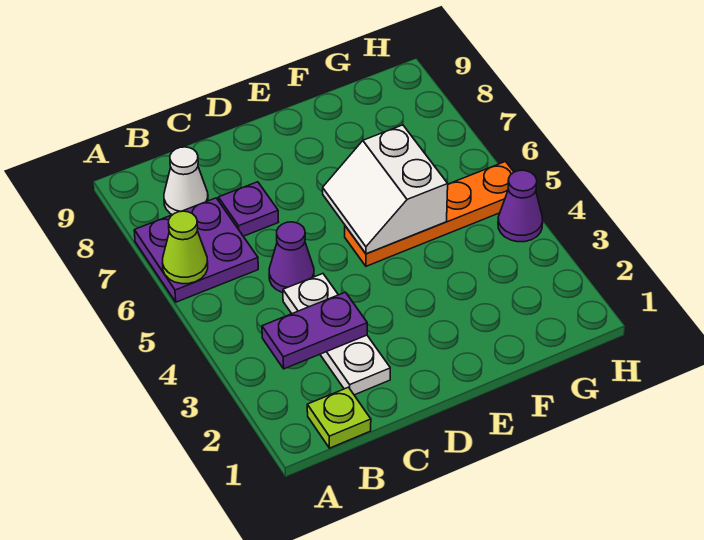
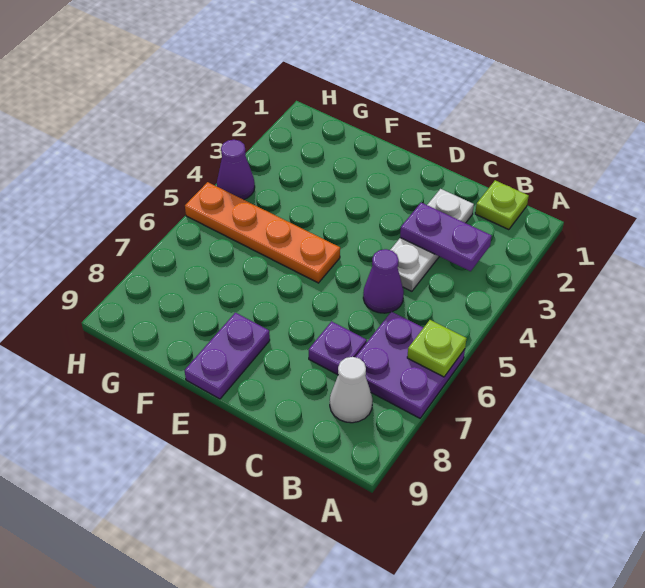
lime cone A6 level 2 -> lime plate A6 level 2
white slope E5:F6 level 2 top F -> none
none -> purple plate E8:E9 level 1

